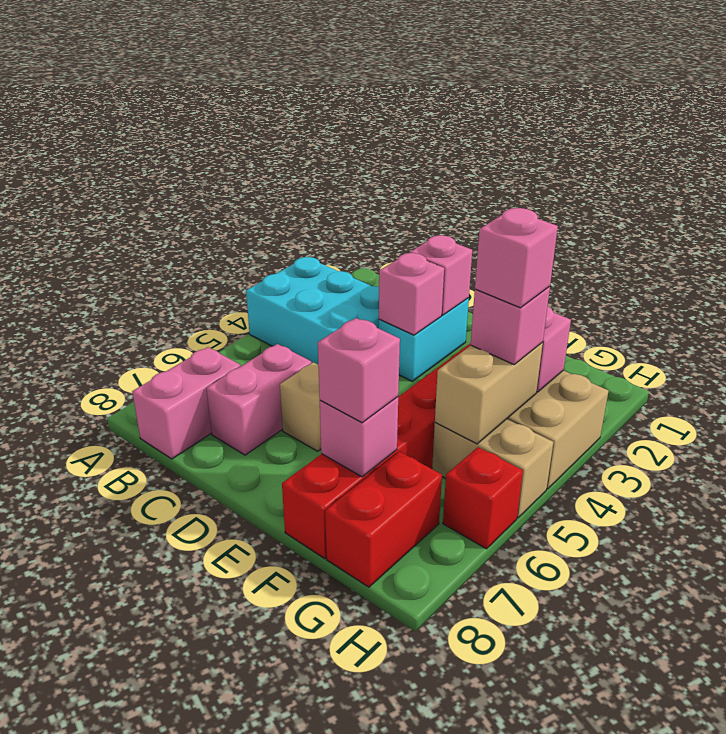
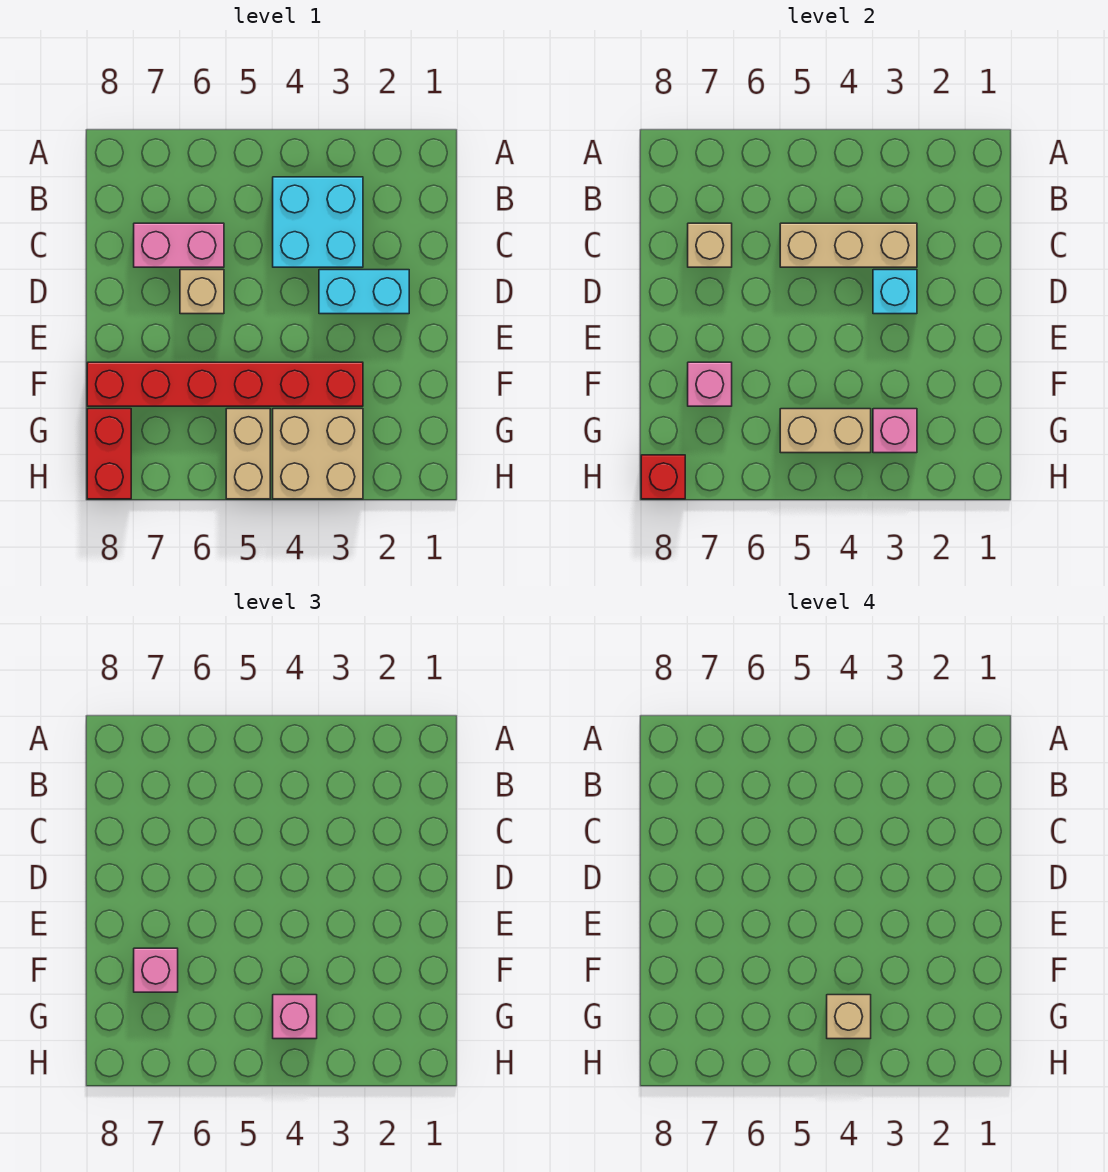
cyan brick A3:C4 level 1 -> cyan brick B3:C4 level 1
pink brick B7:B8 level 1 -> none
none -> tan brick C3:C5 level 2
none -> tan brick C7 level 2
pink brick D2 level 2 -> none
pink brick D3 level 2 -> cyan brick D3 level 2
pink brick G4 level 4 -> tan brick G4 level 4
red brick G7:G8 level 1 -> red brick G8:H8 level 1
red brick H6 level 1 -> red brick H8 level 2

